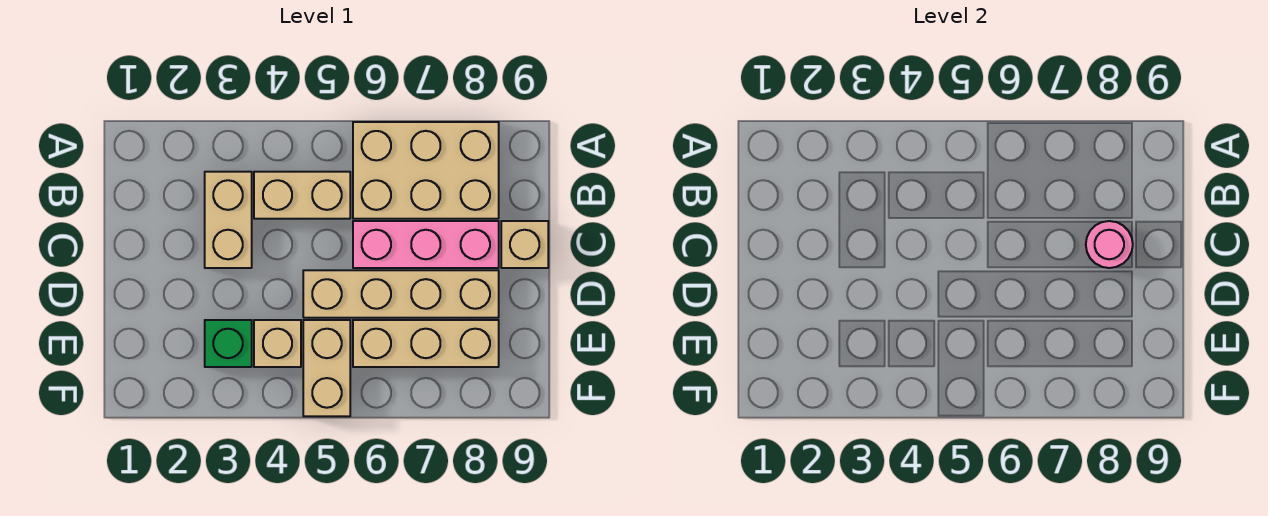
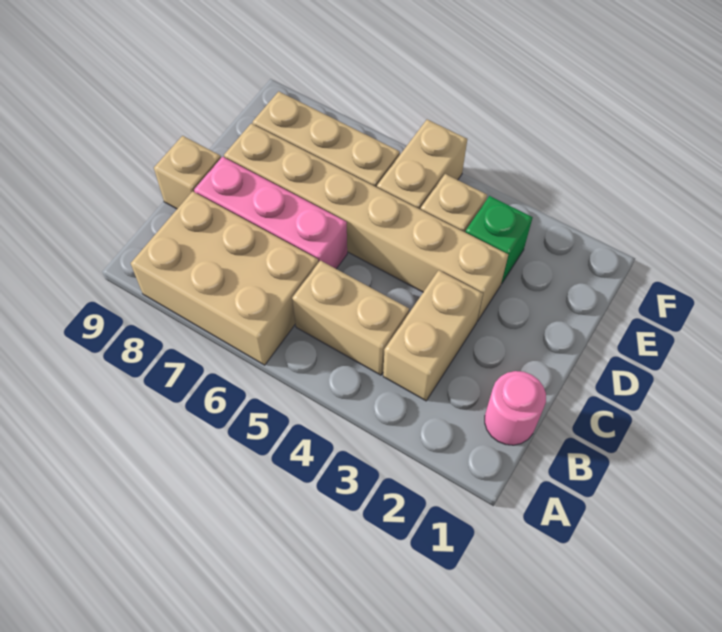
pink round brick C8 level 2 -> pink round brick B1 level 1
tan brick D5:D8 level 1 -> tan brick D3:D8 level 1

